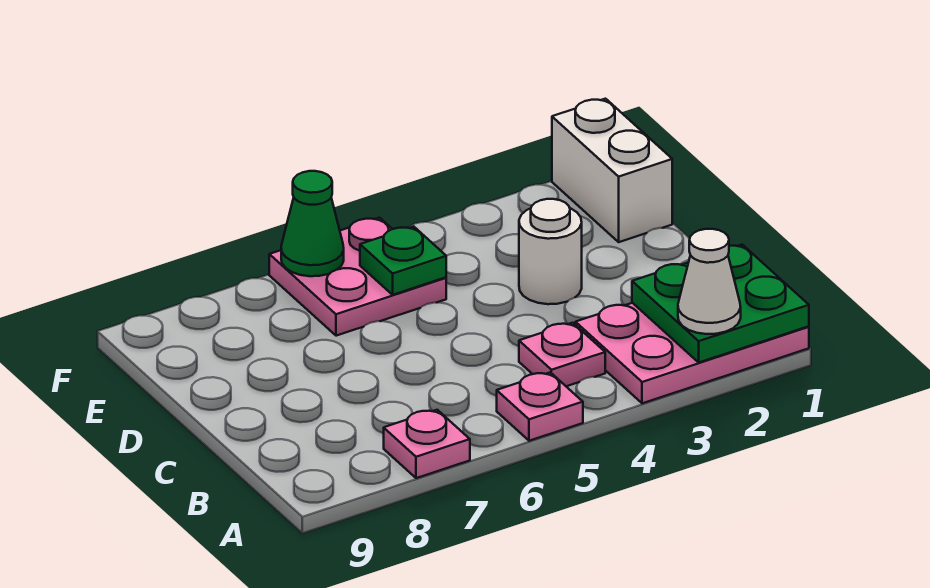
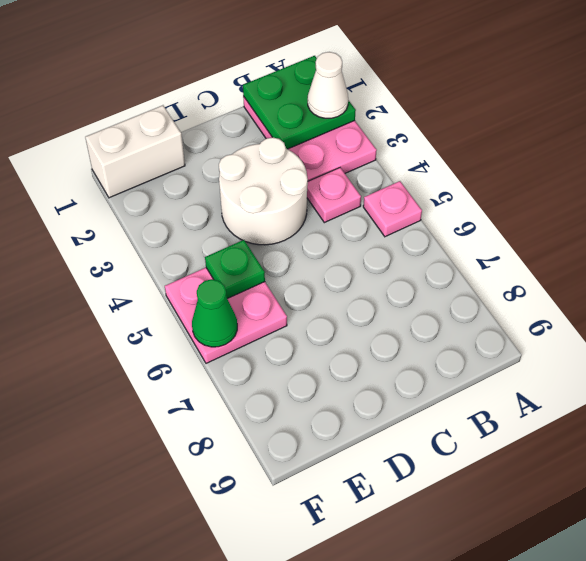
pink plate A7 level 1 -> none
white round brick D3 level 1 -> white round brick C3:D4 level 1

